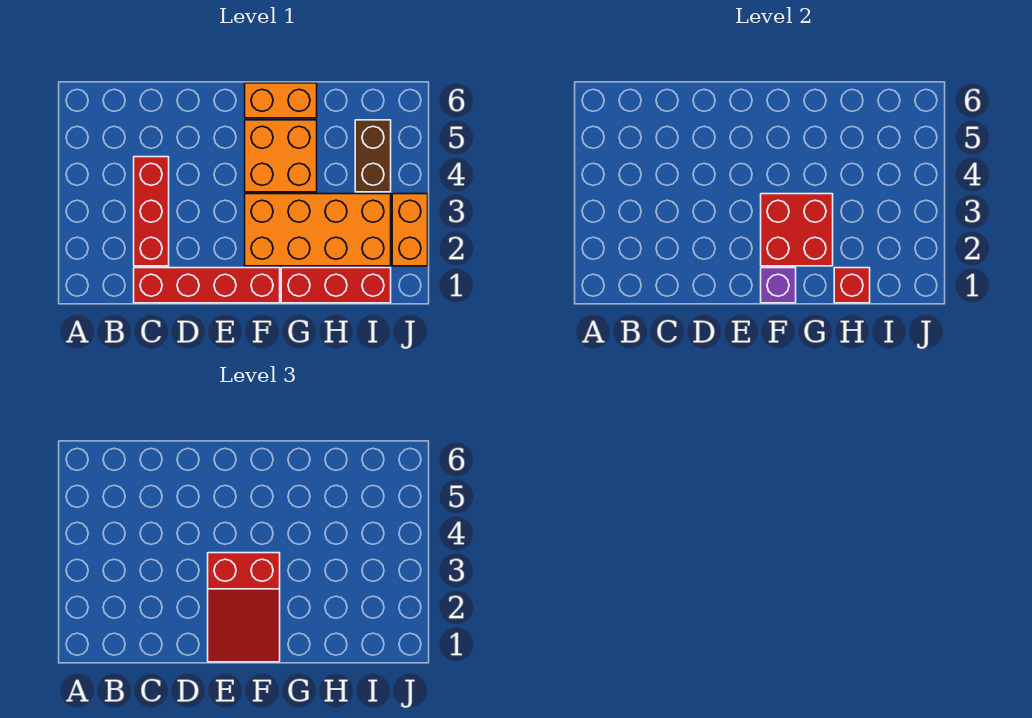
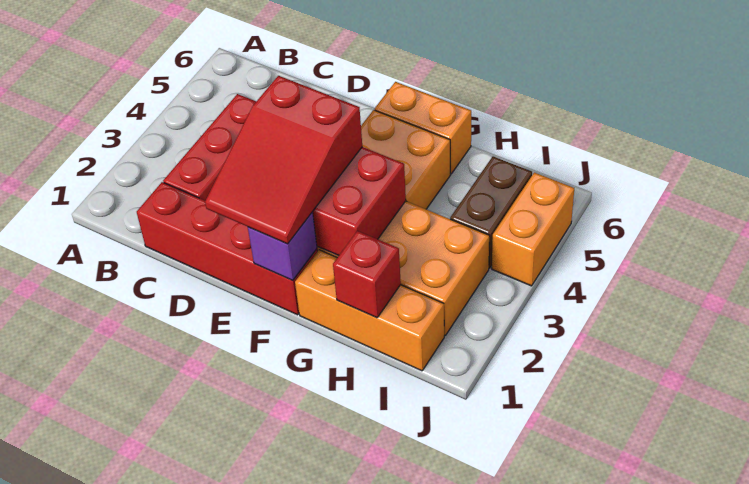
red brick G1:I1 level 1 -> orange brick G1:I1 level 1
orange brick J2:J3 level 1 -> orange brick J4:J5 level 1

